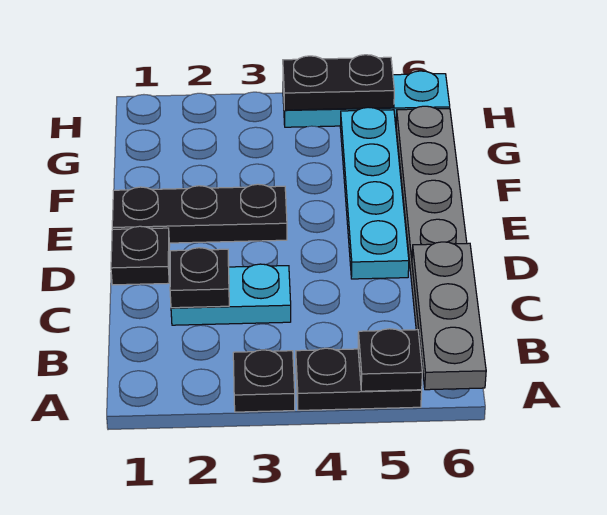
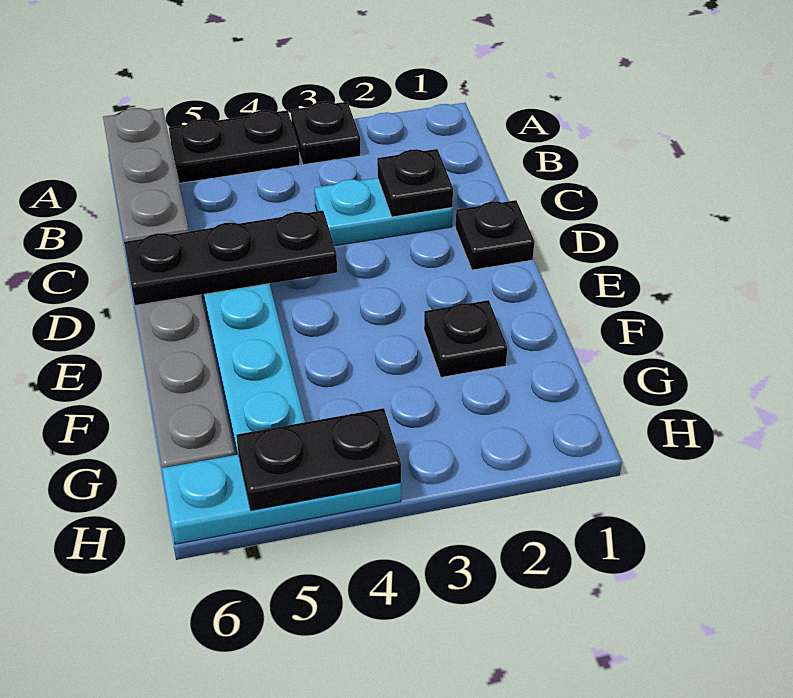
black plate A5 level 2 -> black plate F2 level 1
black plate E1:E3 level 1 -> black plate D4:D6 level 2

